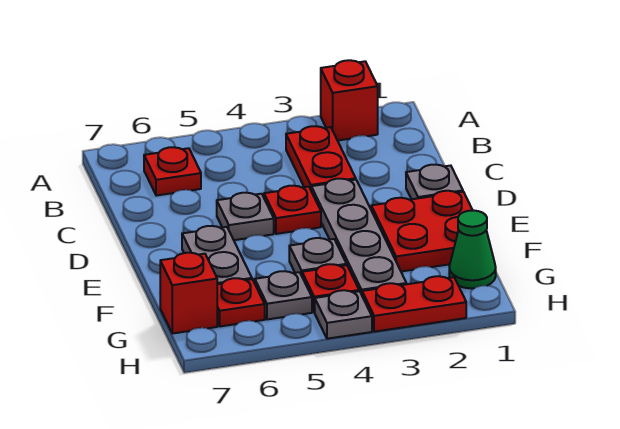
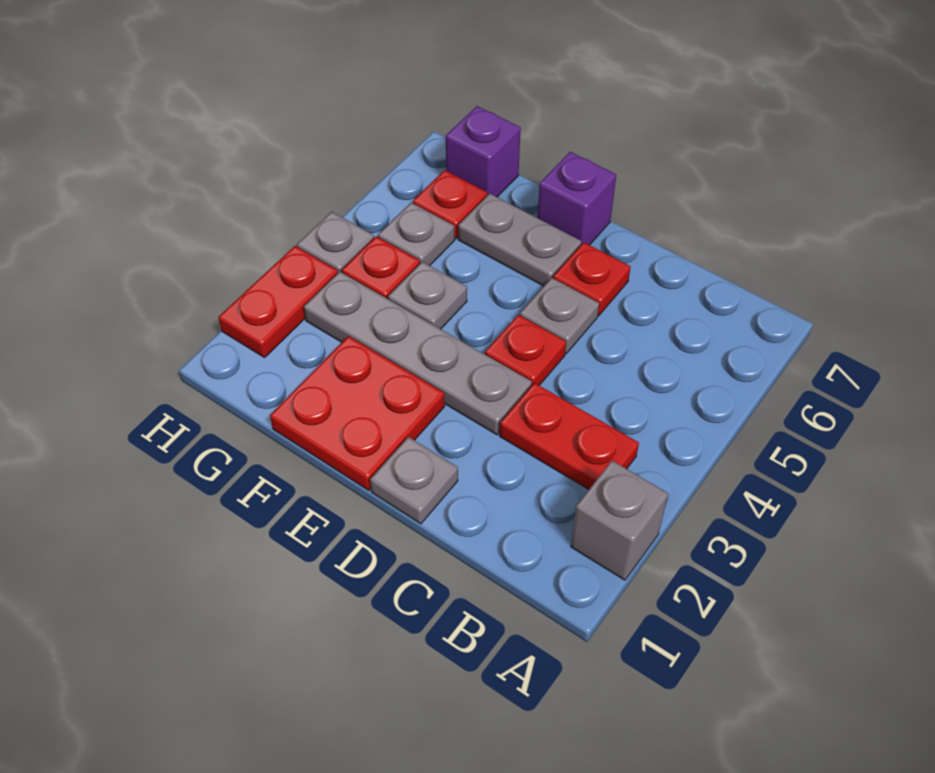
red brick A2 level 1 -> grey brick A2 level 1
red plate B6 level 1 -> red plate D6 level 1
none -> purple brick E7 level 1
green cone G1 level 1 -> none
red brick G7 level 1 -> purple brick G7 level 1

